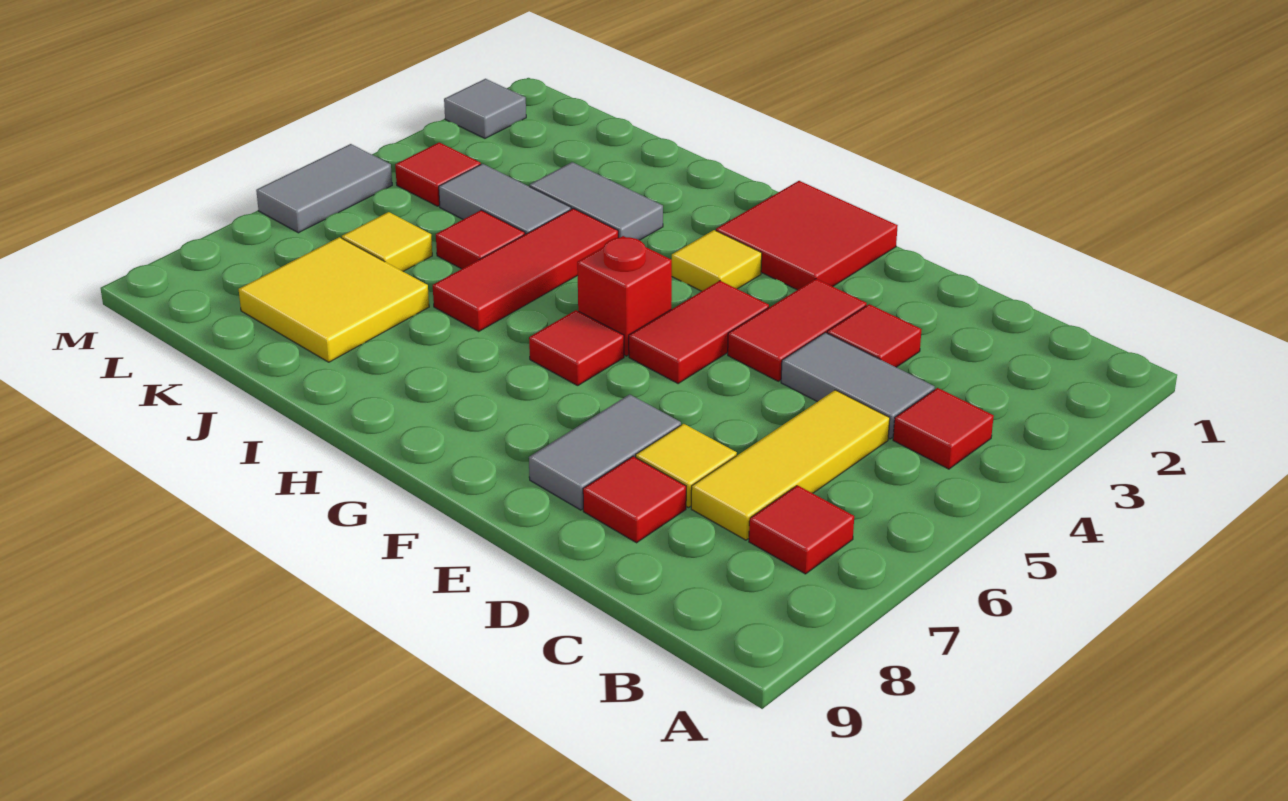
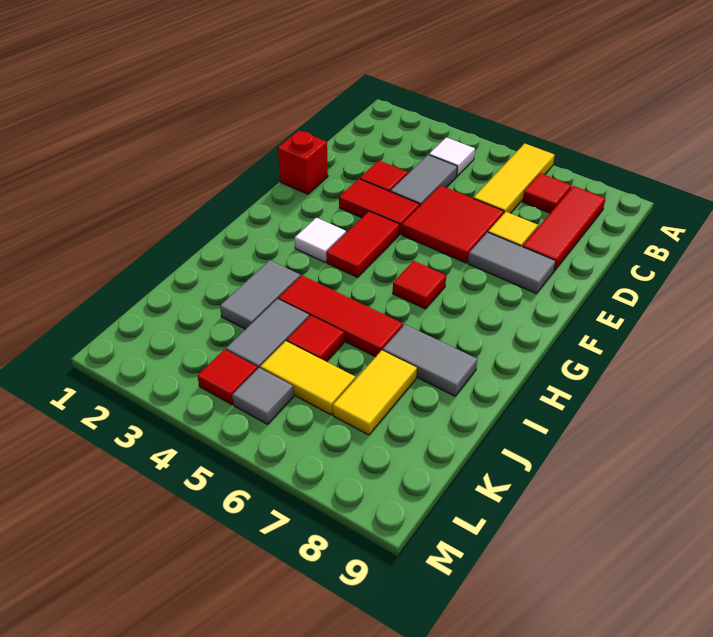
red tile B4 level 1 -> white tile B4 level 1
yellow tile C5:C7 level 1 -> yellow tile A6:C6 level 1
red tile D8 level 1 -> red tile B8:D8 level 1
red tile F1:G2 level 1 -> red tile D5:E6 level 1
red tile F4:F5 level 1 -> red tile F4:G4 level 1
yellow tile G3 level 1 -> white tile G3 level 1
red brick G5 level 1 -> red brick E1 level 1
yellow tile J7:K8 level 1 -> yellow tile J7:K7 level 1
yellow tile K6 level 1 -> yellow tile K5:K6 level 1
grey tile M2 level 1 -> grey tile L5 level 1
grey tile M5:M6 level 1 -> grey tile I7:I8 level 1

